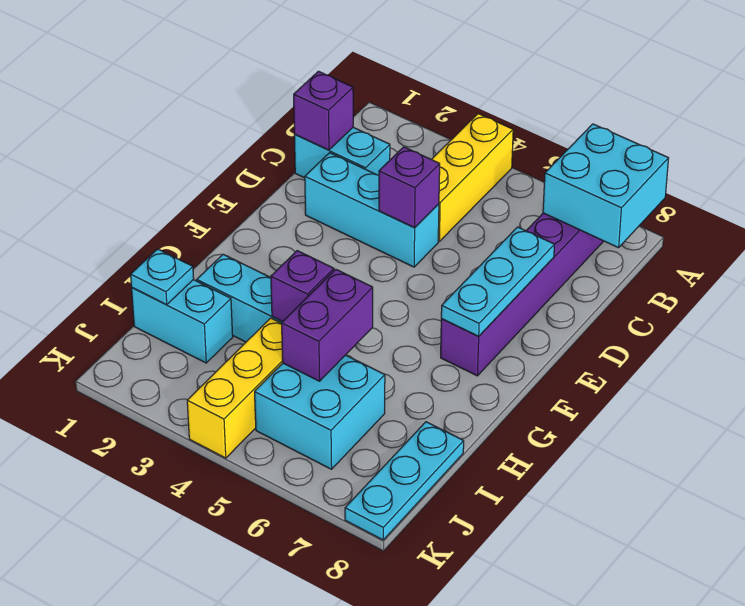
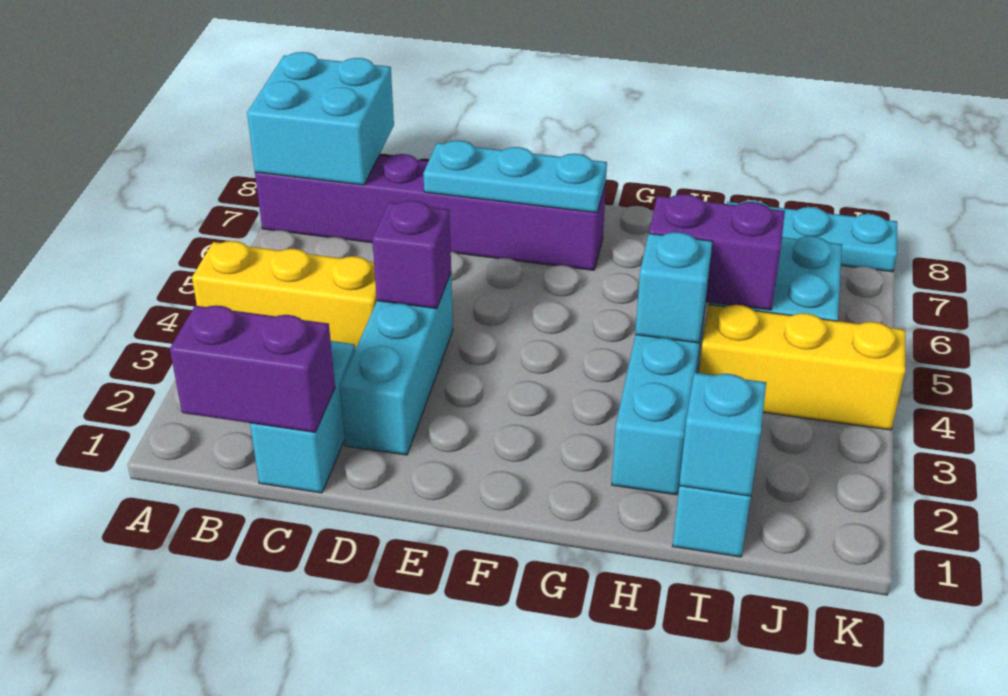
purple brick C1 level 2 -> purple brick B1:C1 level 2
purple brick H4 level 2 -> cyan brick H4 level 2
cyan plate I1 level 2 -> cyan brick I1 level 2

